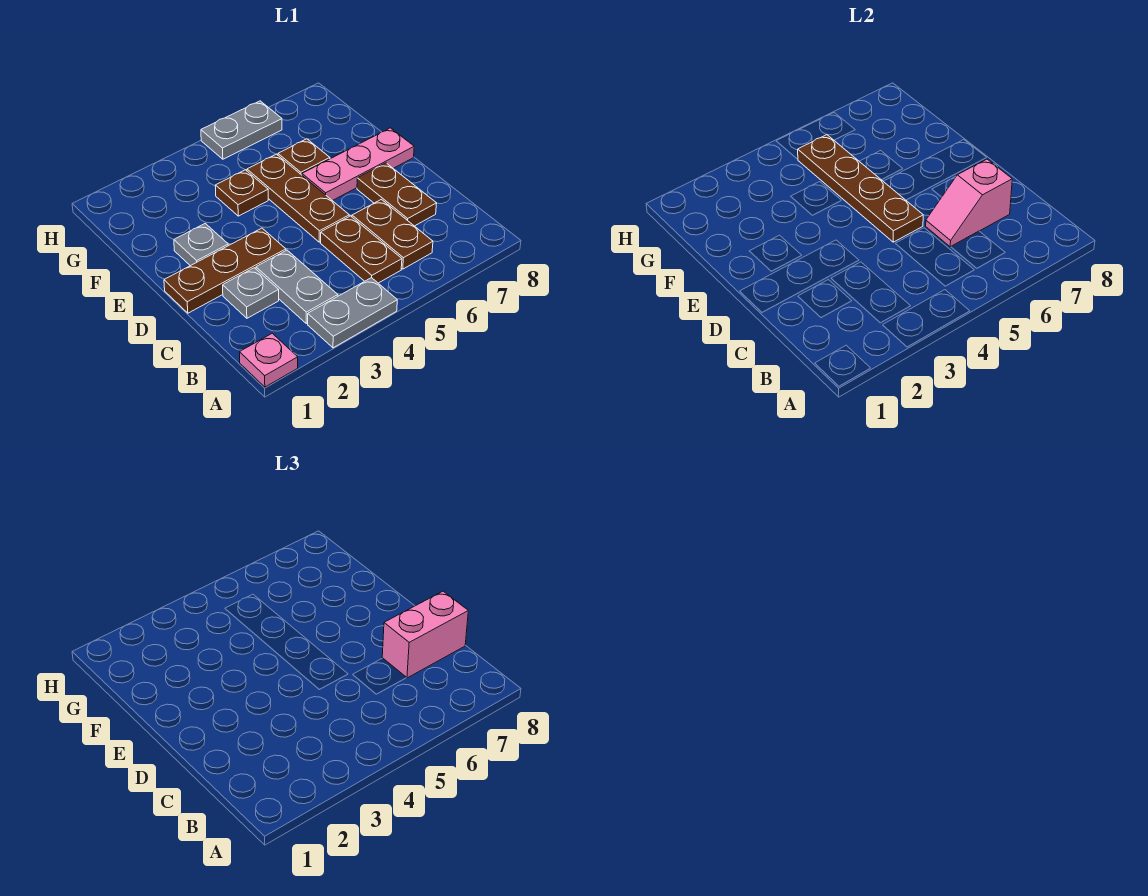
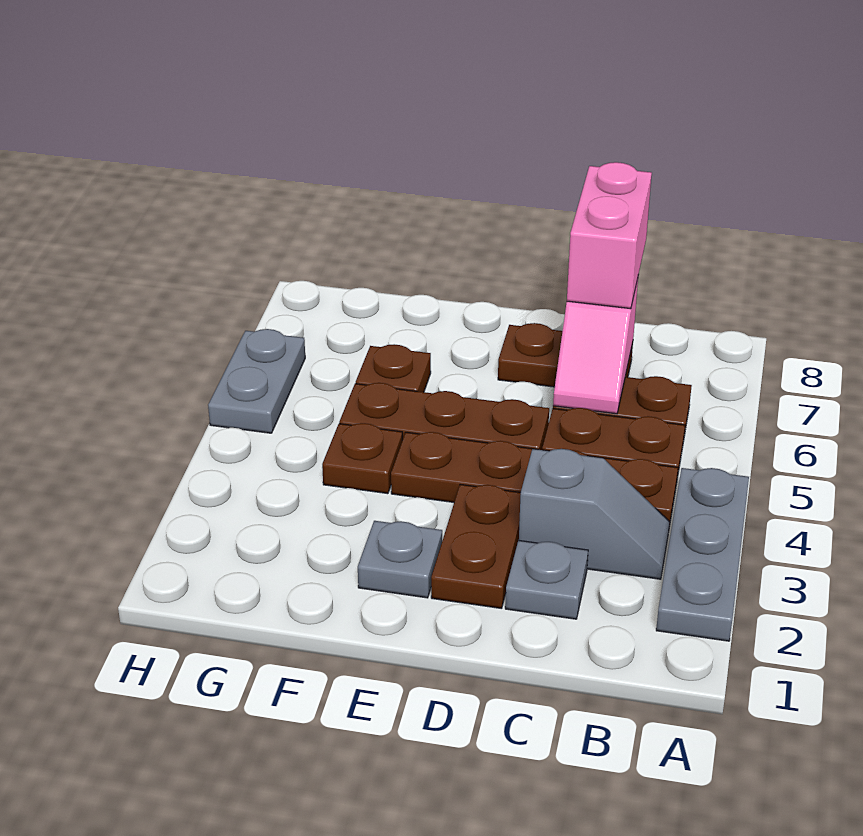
pink plate A1 level 1 -> none
grey plate A3:A4 level 1 -> grey plate A2:A4 level 1
grey plate B3:C3 level 1 -> grey slope B3:C3 level 1 top C
brown plate D1:D3 level 1 -> brown plate D2:D3 level 1
brown plate D5:G5 level 2 -> brown plate B4:E4 level 1
pink plate E6:E8 level 1 -> none

